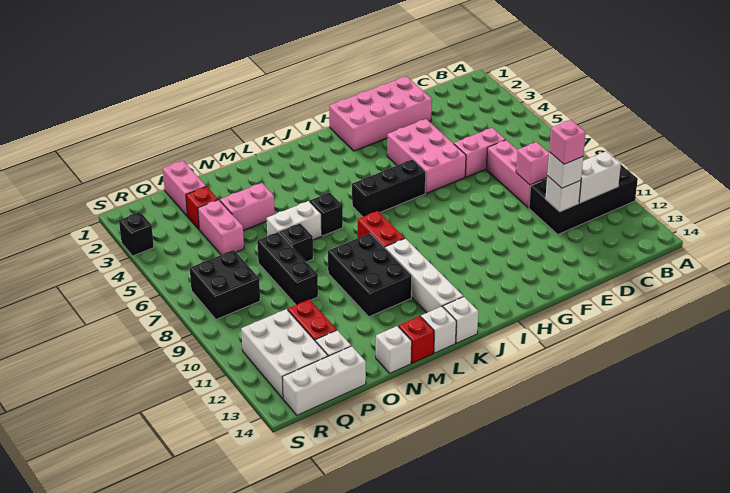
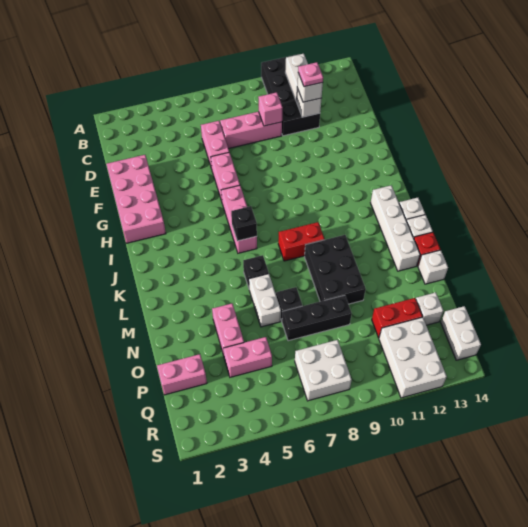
pink brick D11 level 4 -> pink plate D11 level 4
pink brick F4:G6 level 1 -> pink brick F6:G6 level 1
black brick H6:J6 level 1 -> pink brick H6:J6 level 1
white brick K10:K13 level 1 -> white brick J13:M13 level 1
black brick L9:M11 level 1 -> black brick L9:N10 level 1
red brick P3 level 1 -> none
white brick P14:R14 level 1 -> white brick Q14:R14 level 1
black brick Q7:R8 level 1 -> white brick Q7:R8 level 1
white brick Q11:R13 level 1 -> white brick Q11:S12 level 1
black brick S3 level 1 -> black brick J6 level 2

